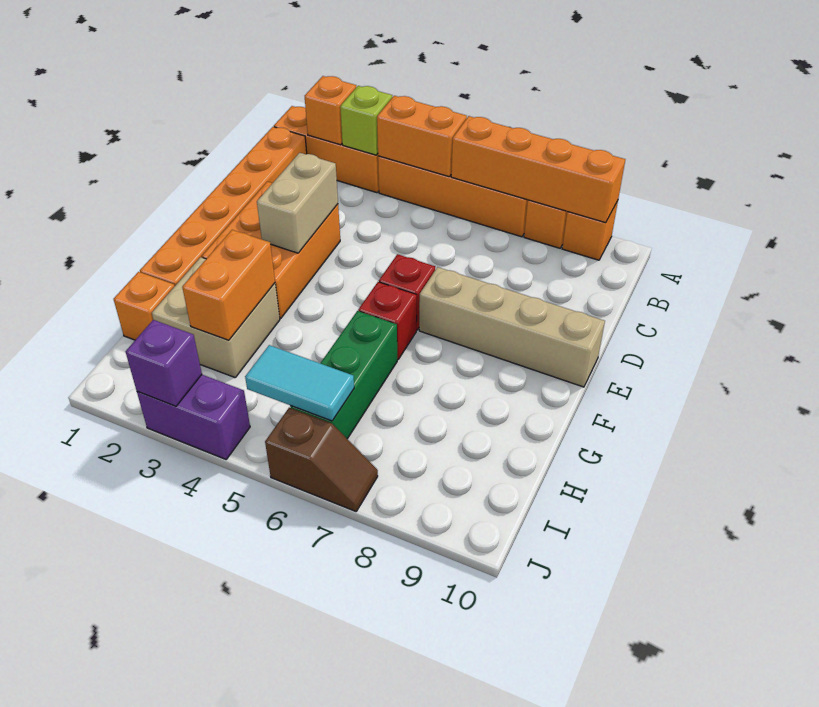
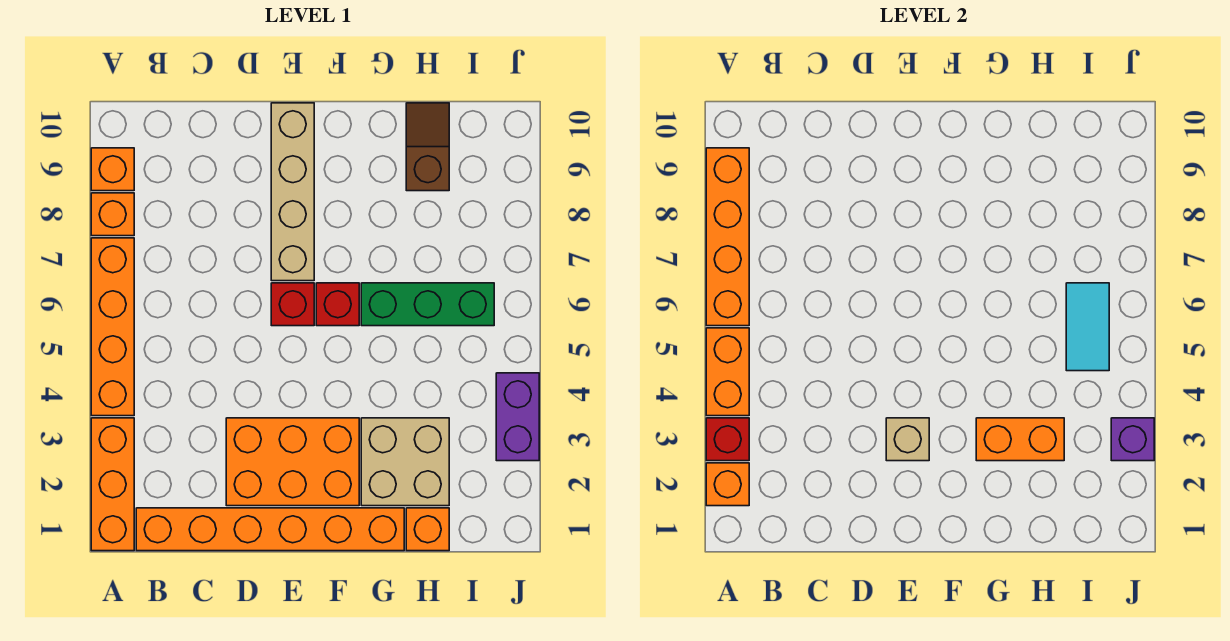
lime brick A3 level 2 -> red brick A3 level 2
tan brick D3:E3 level 2 -> tan brick E3 level 2
brown slope J6:J7 level 1 top 6 -> brown slope H9:H10 level 1 top 9

